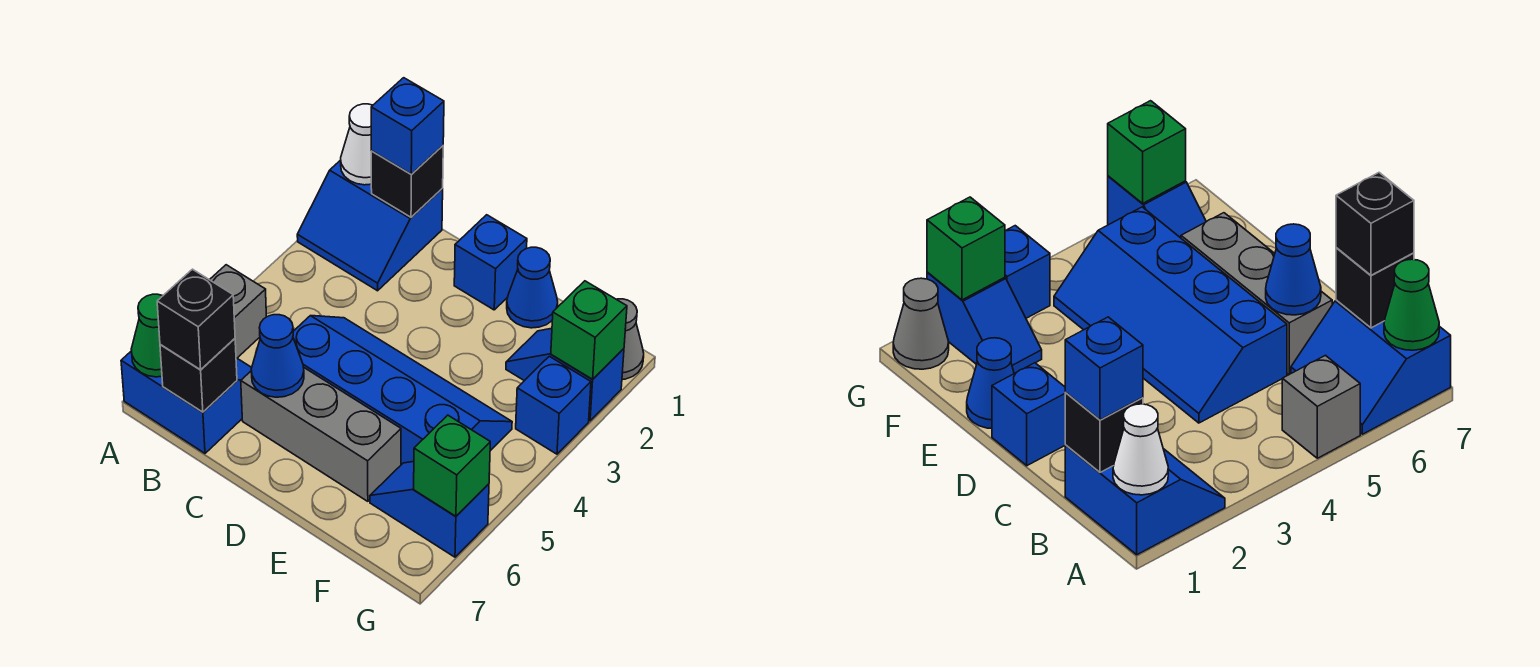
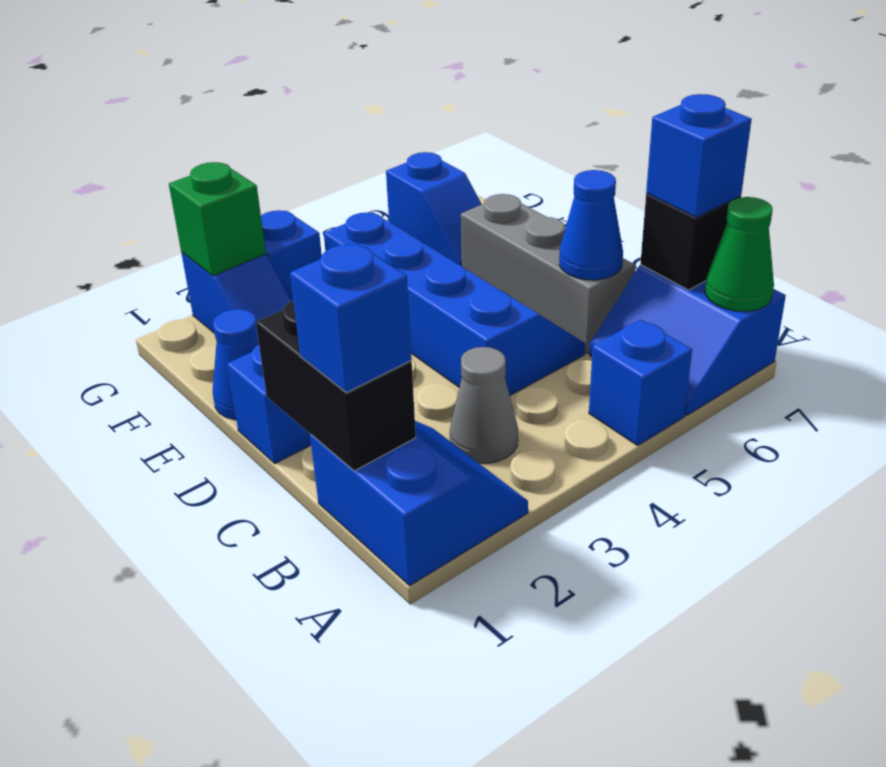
white cone A1 level 2 -> none
grey brick A5 level 1 -> blue brick A5 level 1
black brick B1 level 2 -> black brick B1:C1 level 2
black brick B7 level 3 -> blue brick B7 level 3
blue slope C4:F5 level 1 top 5 -> blue slope C4:F5 level 1 top 4
grey cone G1 level 1 -> grey cone B3 level 1
green brick G6 level 2 -> none

